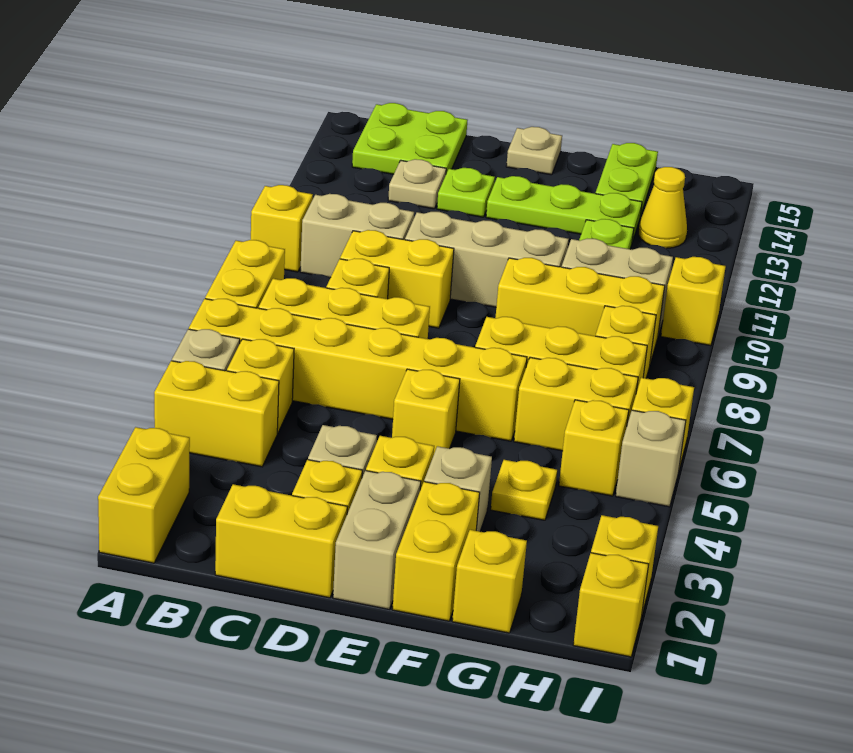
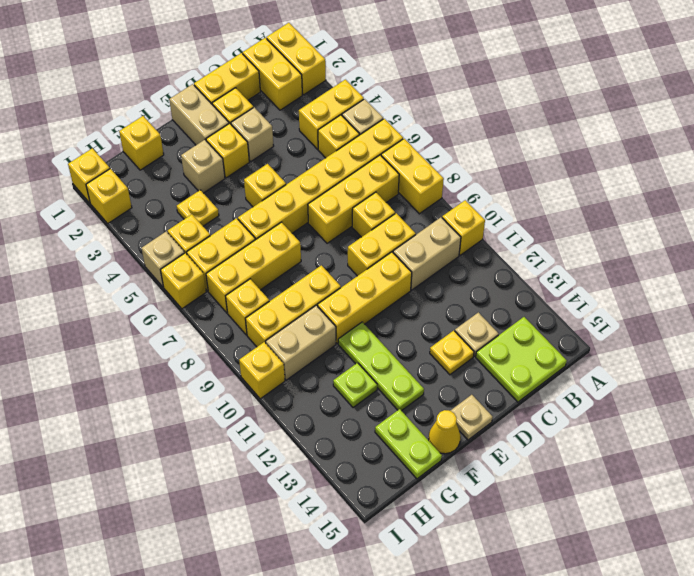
tan brick D10:F10 level 1 -> yellow brick D10:F10 level 1
lime plate D13 level 1 -> yellow plate D13 level 1
lime plate E13:G13 level 1 -> lime plate F11:F13 level 1
yellow brick F1:F2 level 1 -> yellow brick B1:B2 level 1
yellow cone H13 level 1 -> yellow cone F15 level 1

